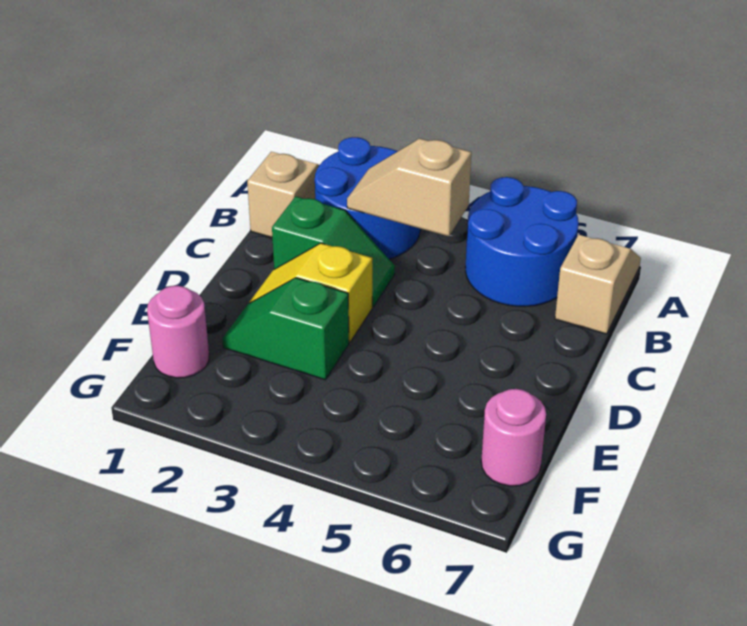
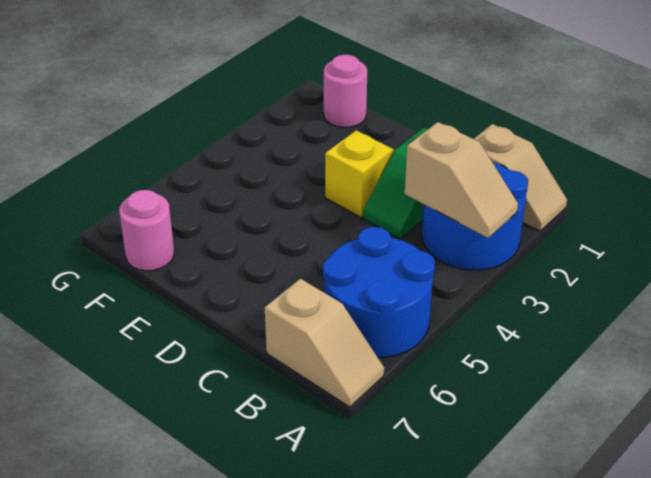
tan slope B3:B4 level 2 top 4 -> tan slope A3:B3 level 2 top B
green slope E2:E3 level 1 top 3 -> none

